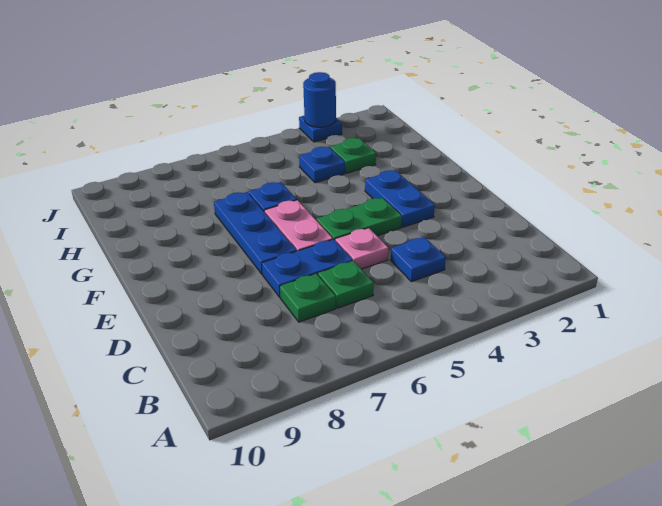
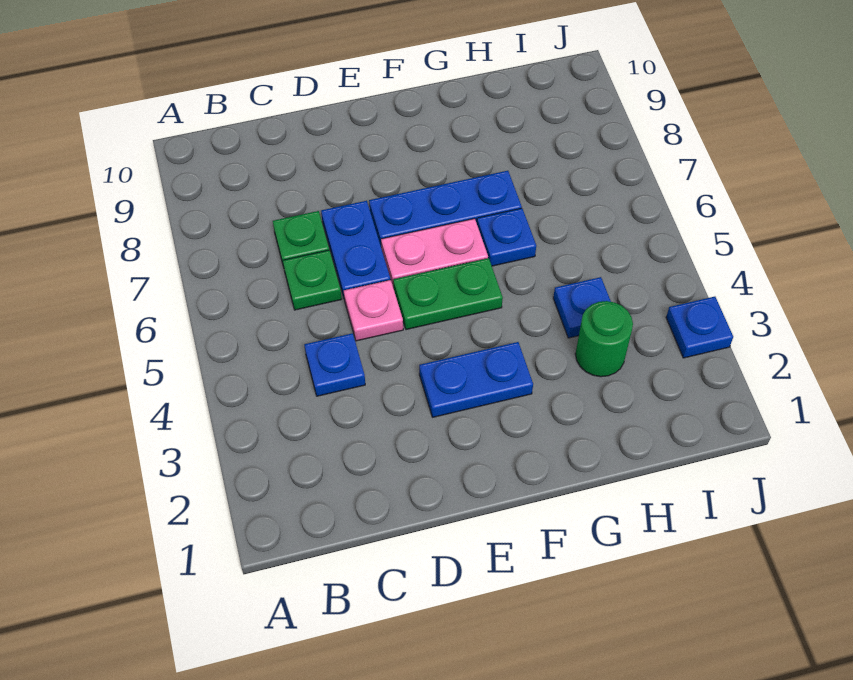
green plate E4:E5 level 1 -> green plate E5:F5 level 1
green plate H3 level 1 -> green round brick H3 level 1
blue round brick J3 level 2 -> none

